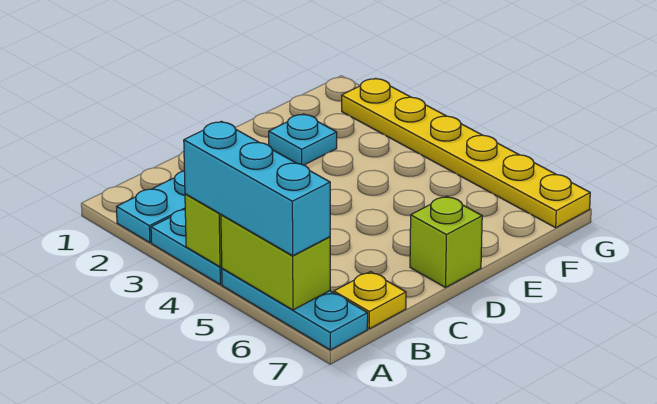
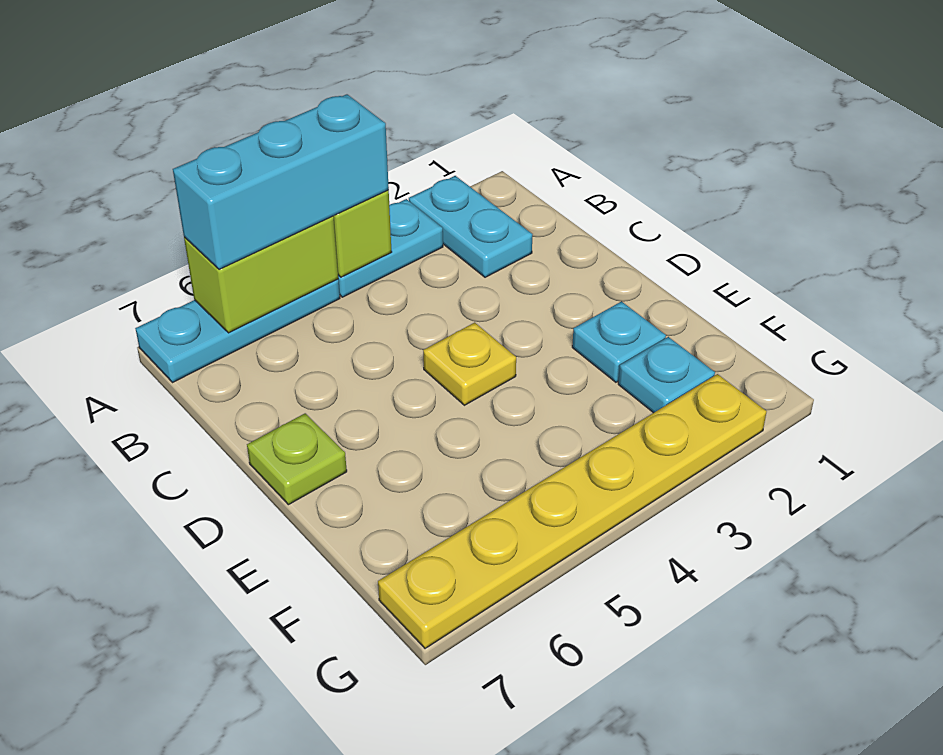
yellow plate B7 level 1 -> yellow plate D4 level 1
lime brick D7 level 1 -> lime plate D7 level 1
none -> cyan plate F2 level 1

